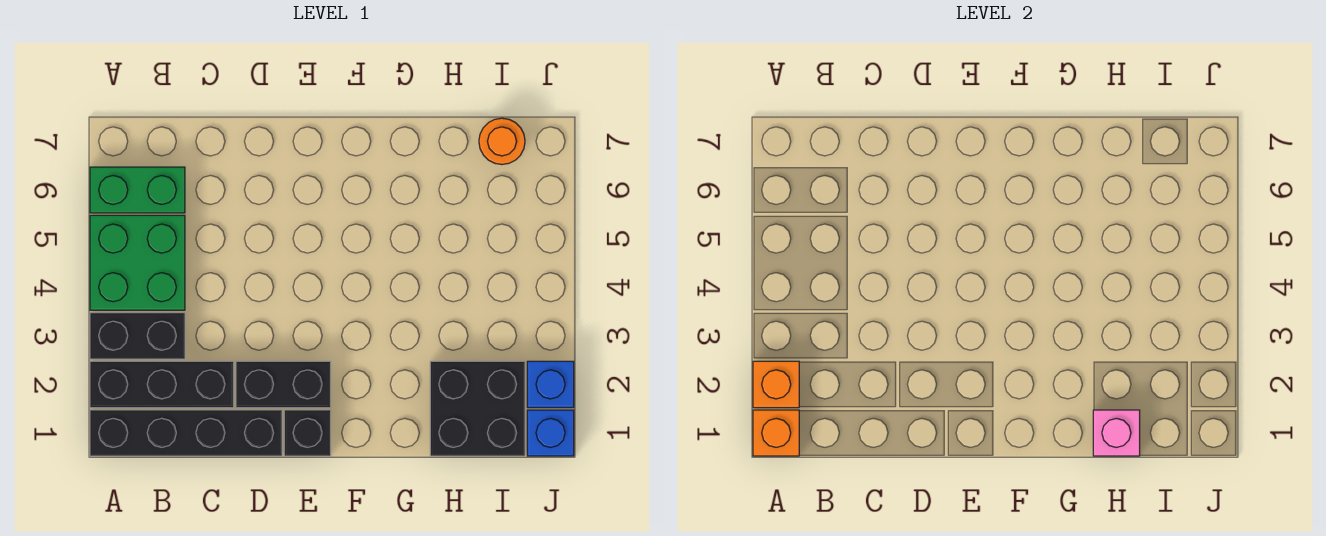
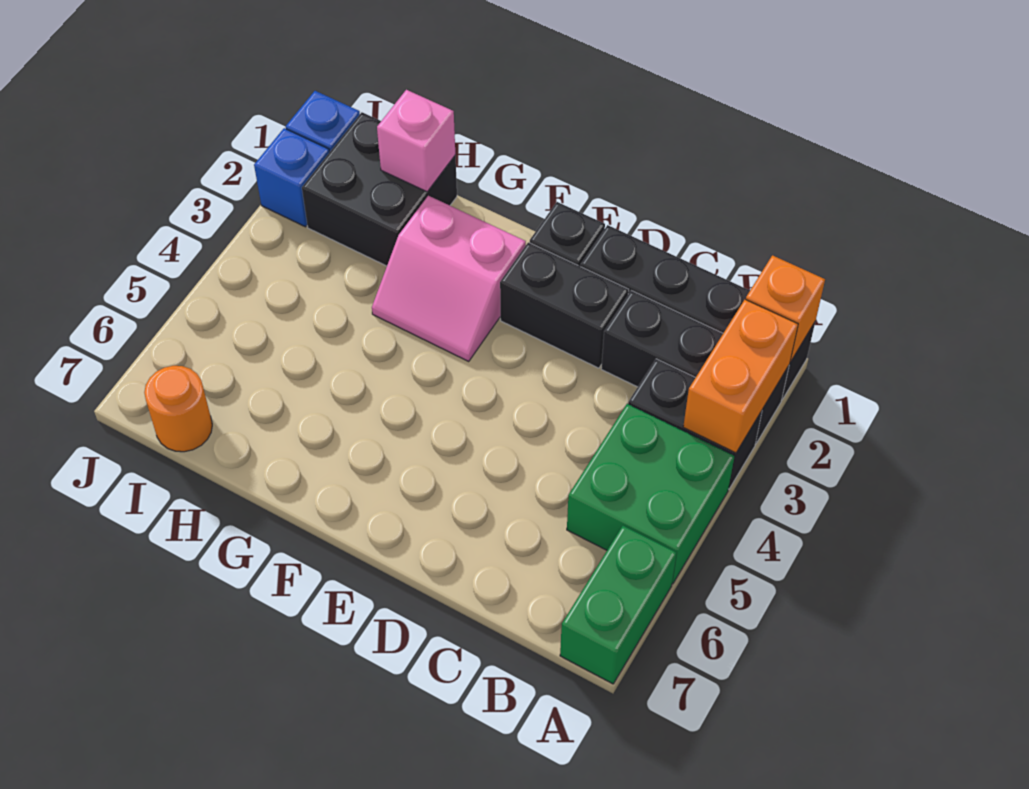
orange brick A2 level 2 -> orange brick A2:A3 level 2
green brick A6:B6 level 1 -> green brick A6:A7 level 1
none -> pink slope F2:G3 level 1 top 2

